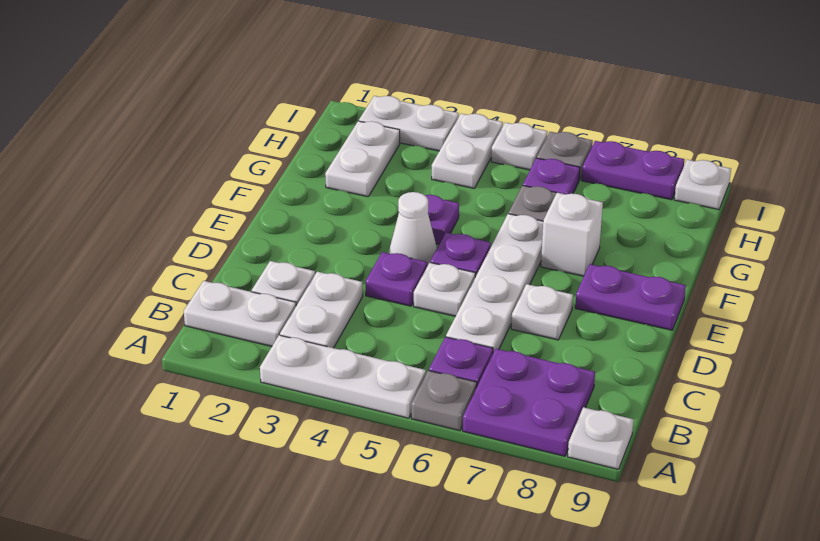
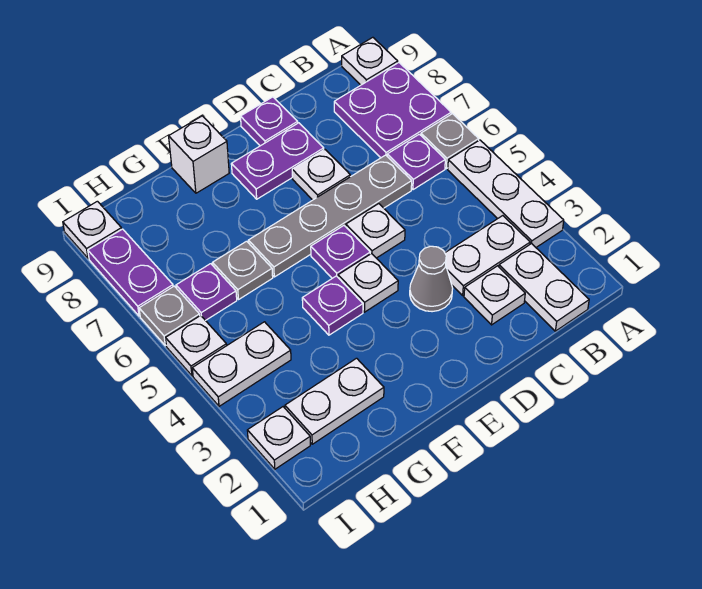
white plate C6:F6 level 1 -> grey plate C6:F6 level 1
none -> grey cone D3 level 1
purple plate D4 level 1 -> purple plate D9 level 1
white cone E4 level 1 -> white plate E4 level 1
purple plate E8:E9 level 1 -> purple plate D8:E8 level 1
white brick F7 level 1 -> white brick F9 level 1
white plate I2:I3 level 1 -> white plate I2 level 1

